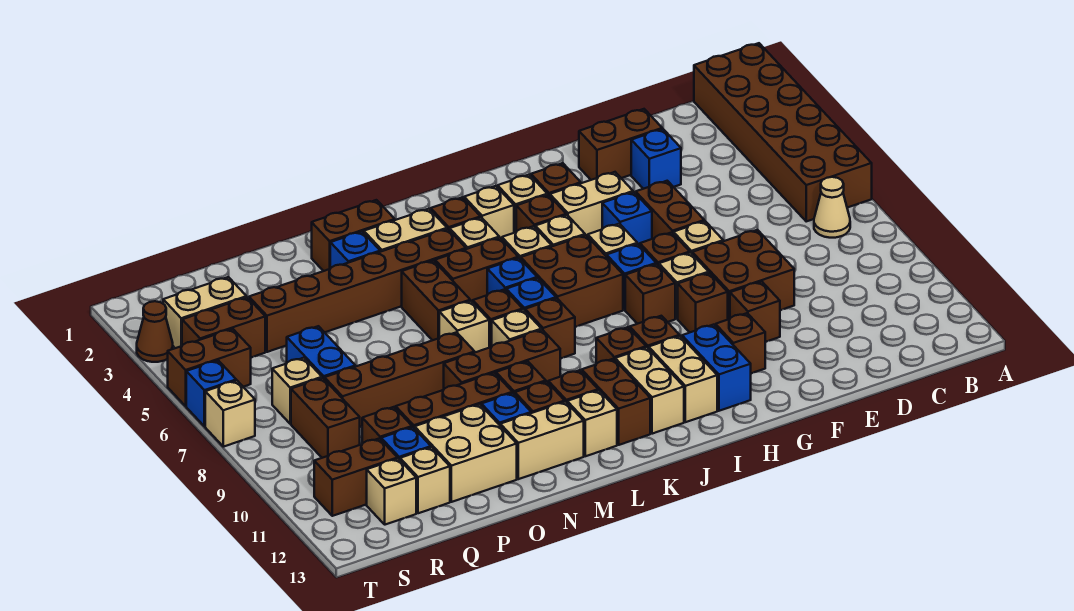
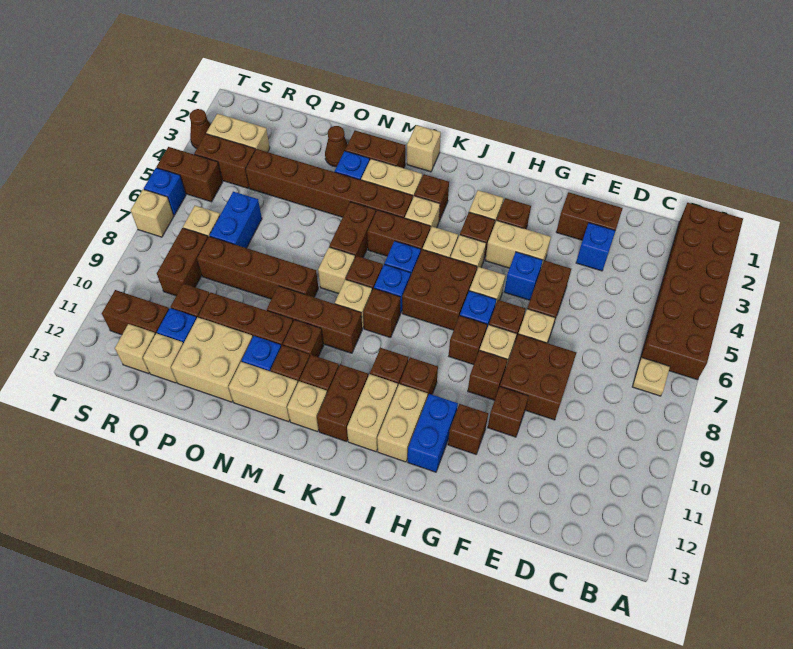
tan cone B7 level 1 -> tan plate B7 level 1
tan brick J3 level 1 -> tan brick L1 level 1
none -> brown cone O2 level 1

